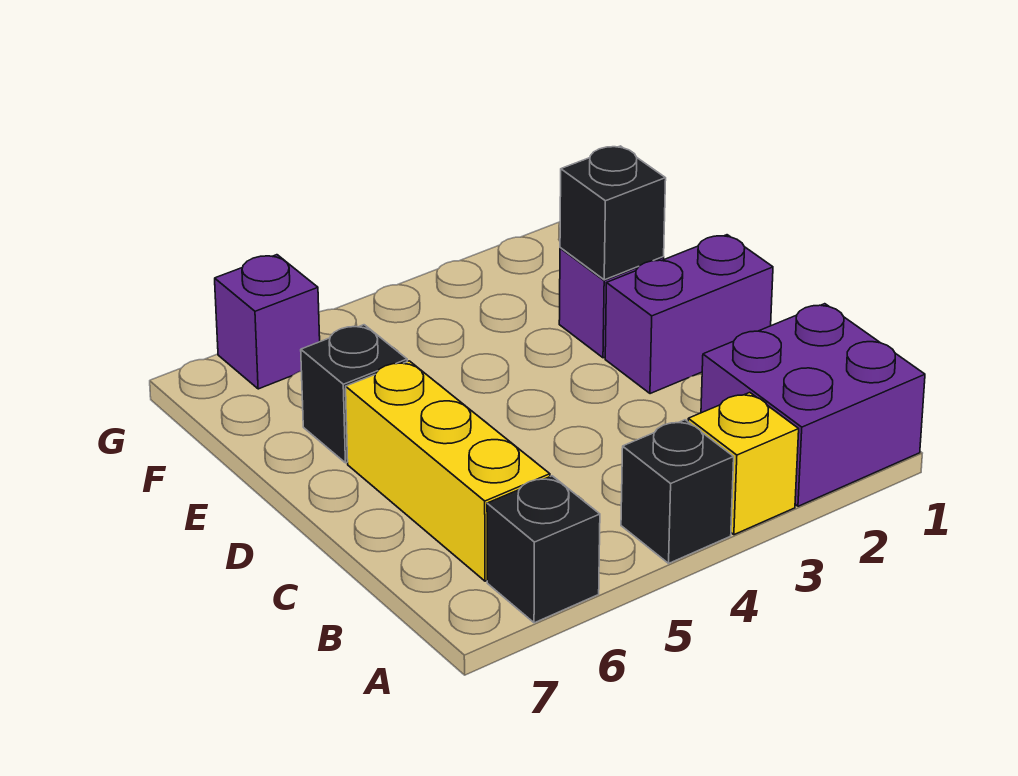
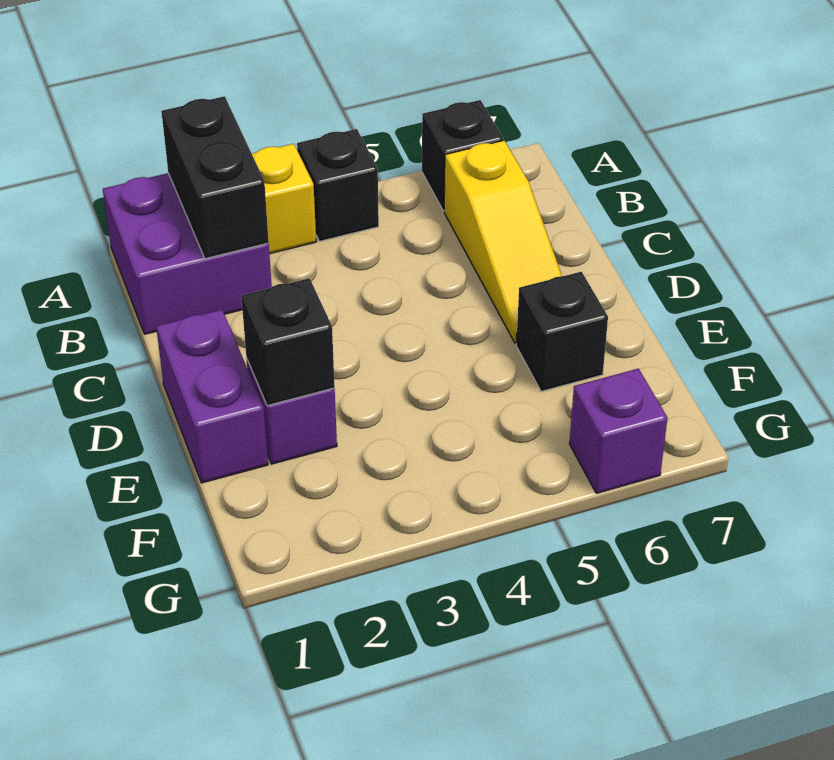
none -> black brick A2:B2 level 2
yellow brick B6:D6 level 1 -> yellow slope B6:D6 level 1 top B
purple brick D1:D2 level 1 -> purple brick D1:E1 level 1

